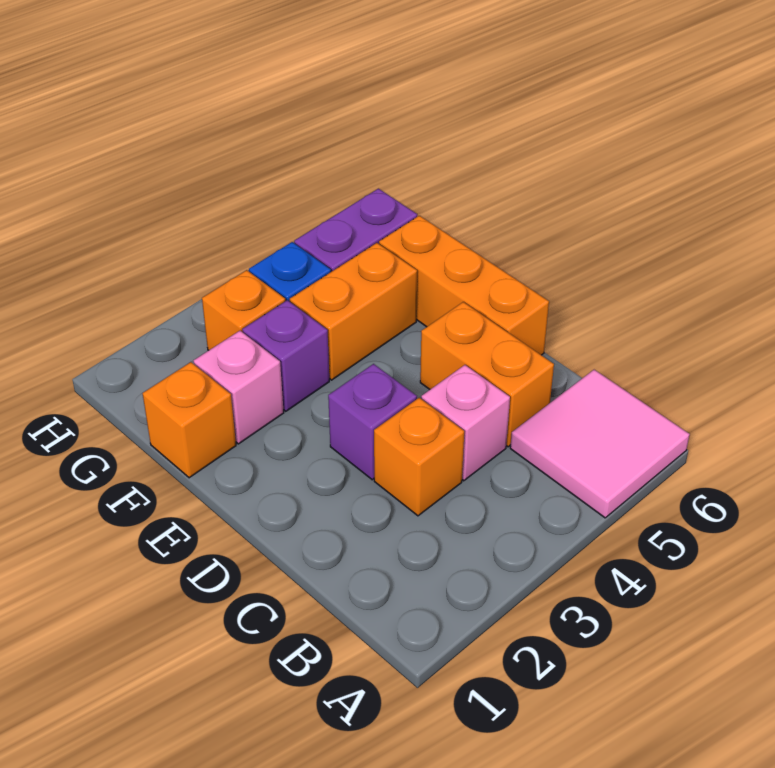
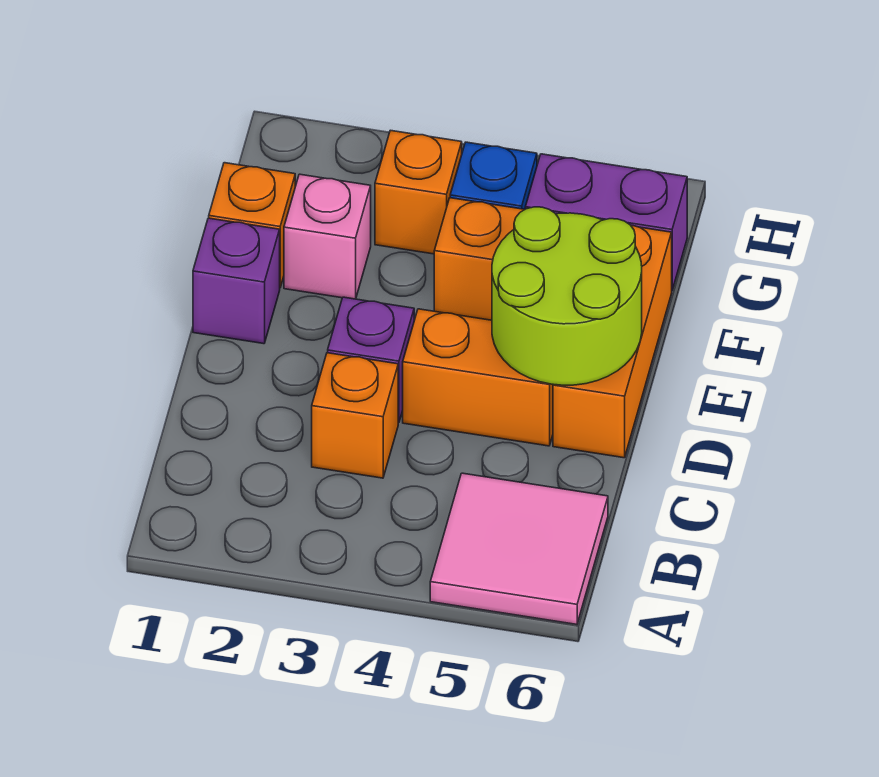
pink brick C4 level 1 -> none
orange brick C5:D5 level 1 -> orange brick D4:D5 level 1
none -> lime round brick D5:E6 level 2
purple brick F3 level 1 -> purple brick E1 level 1

